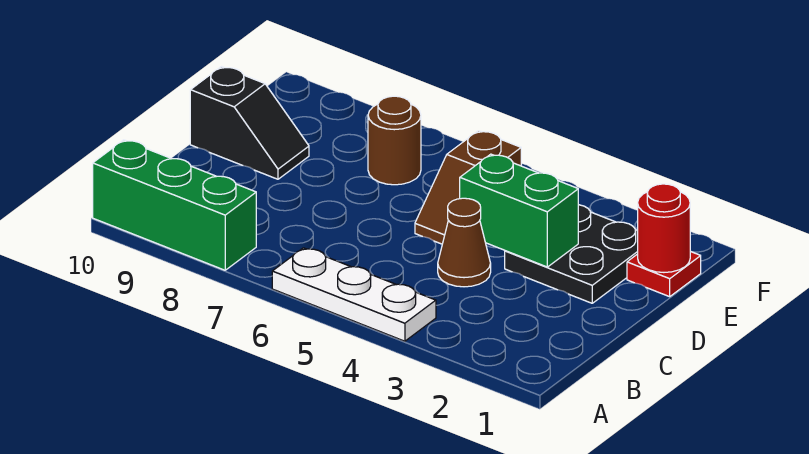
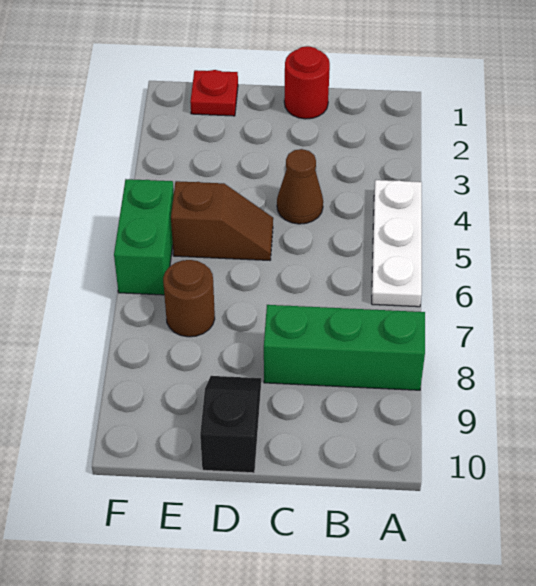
green brick A8:A10 level 1 -> green brick A8:C8 level 1
black plate D2:E3 level 1 -> none
green brick D3:D4 level 2 -> green brick F5:F6 level 1
red round brick E1 level 2 -> red round brick C1 level 1

